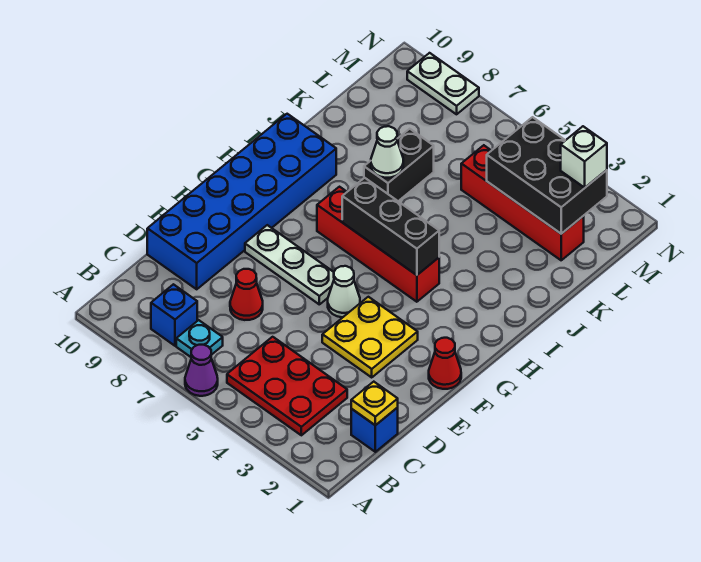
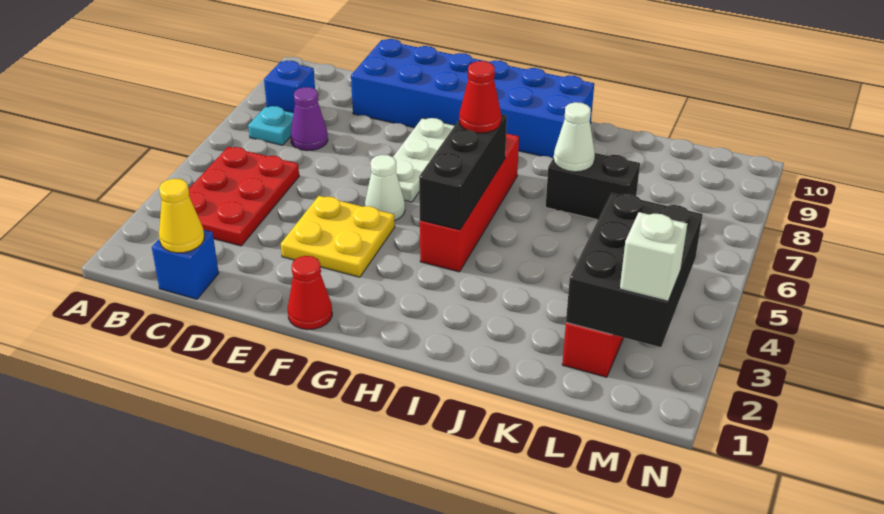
purple cone A6 level 1 -> purple cone C7 level 1
yellow plate C1 level 2 -> yellow cone C1 level 2
red cone D7 level 1 -> red cone H6 level 3
white plate N8:N9 level 1 -> none

